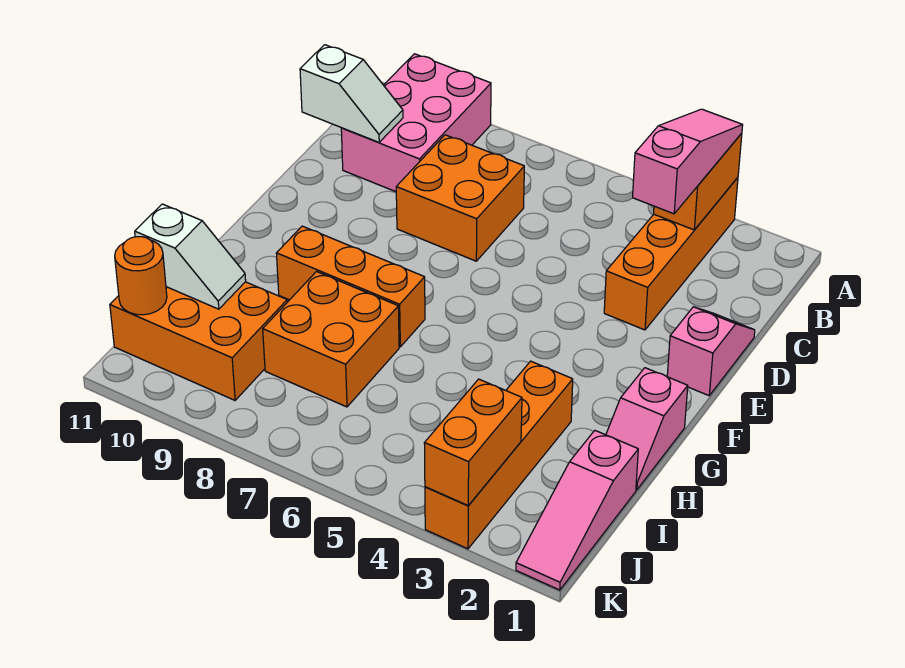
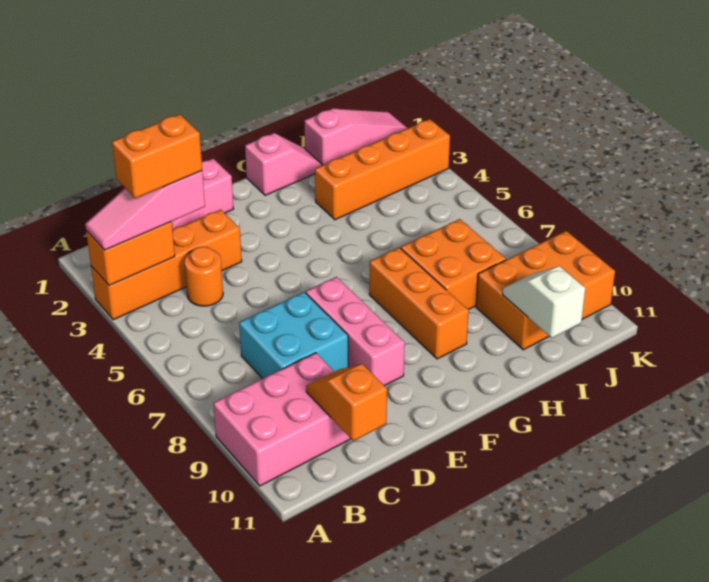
orange brick C7:D8 level 1 -> cyan brick C7:D8 level 1
white slope C10:C11 level 2 top 11 -> orange slope C10:C11 level 2 top 11
none -> pink brick E7:E9 level 1
orange brick I9:J11 level 1 -> orange brick I9:K10 level 1
orange brick J3:K3 level 2 -> orange brick B3:C3 level 4
orange round brick J11 level 2 -> orange round brick C4 level 1

